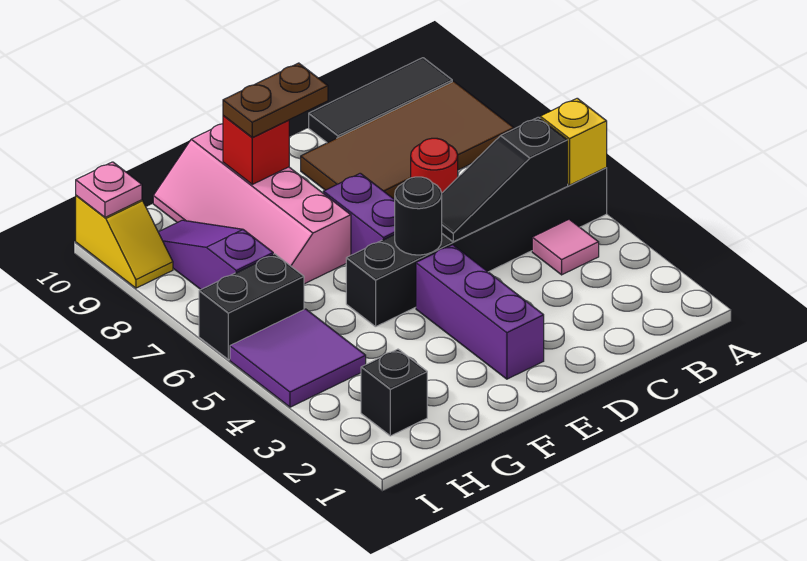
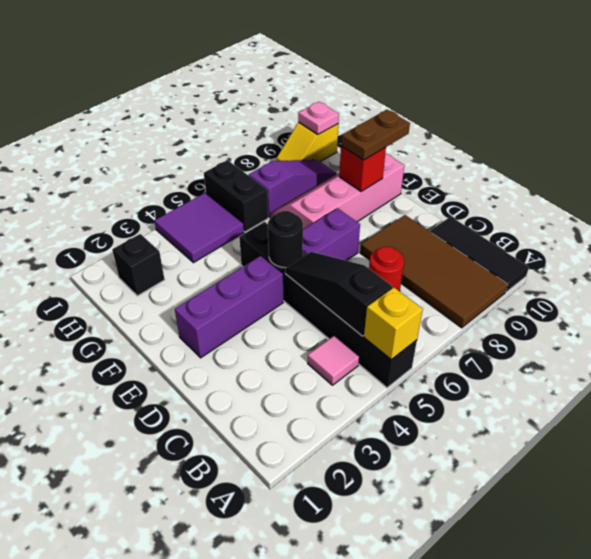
brown plate E9:F9 level 3 -> brown plate F9:F10 level 3

